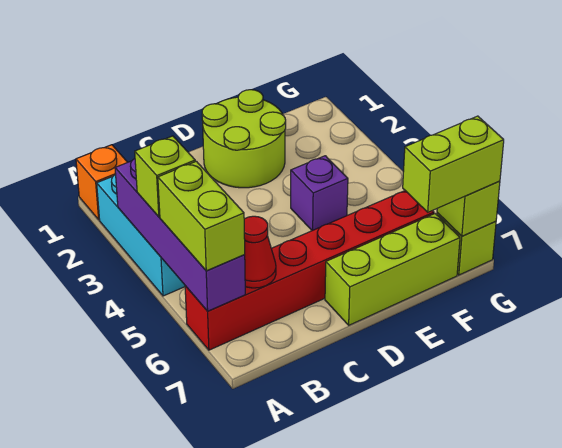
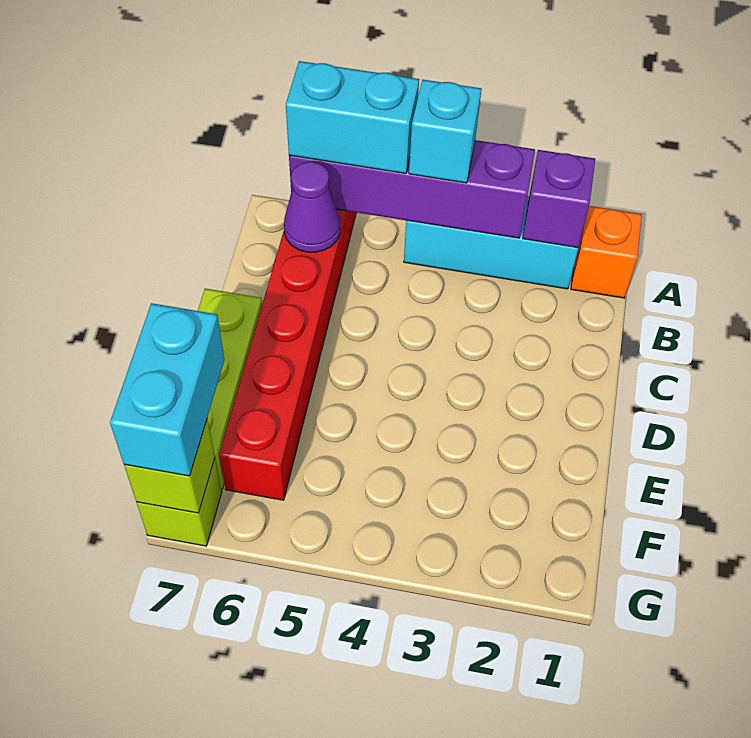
lime brick A4 level 3 -> cyan brick A4 level 3
lime brick A5:A6 level 3 -> cyan brick A5:A6 level 3
red cone B6 level 2 -> purple cone B6 level 2
lime round brick D1:E2 level 1 -> none
purple brick E4 level 1 -> purple brick A2 level 2
lime brick F7:G7 level 3 -> cyan brick F7:G7 level 3

